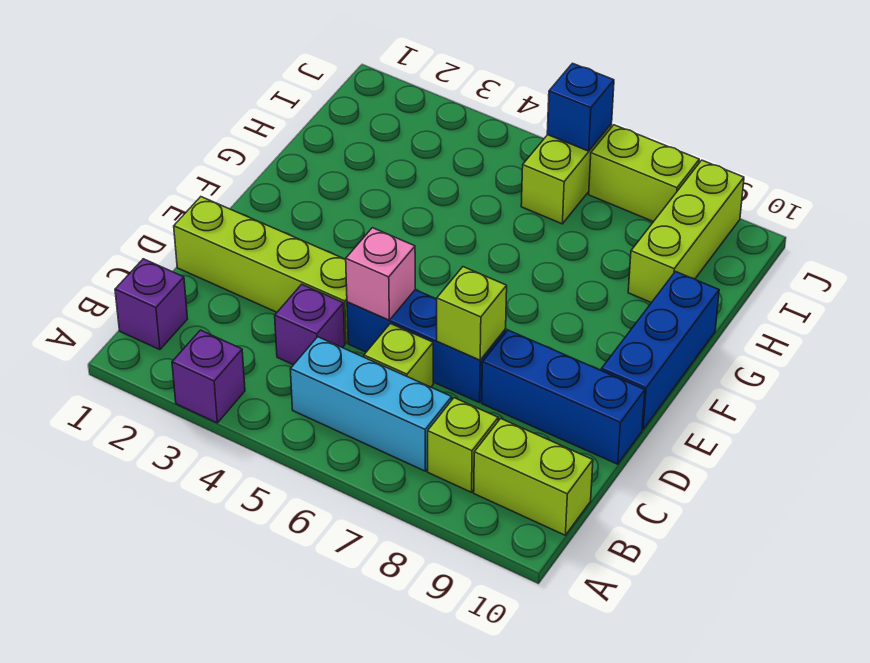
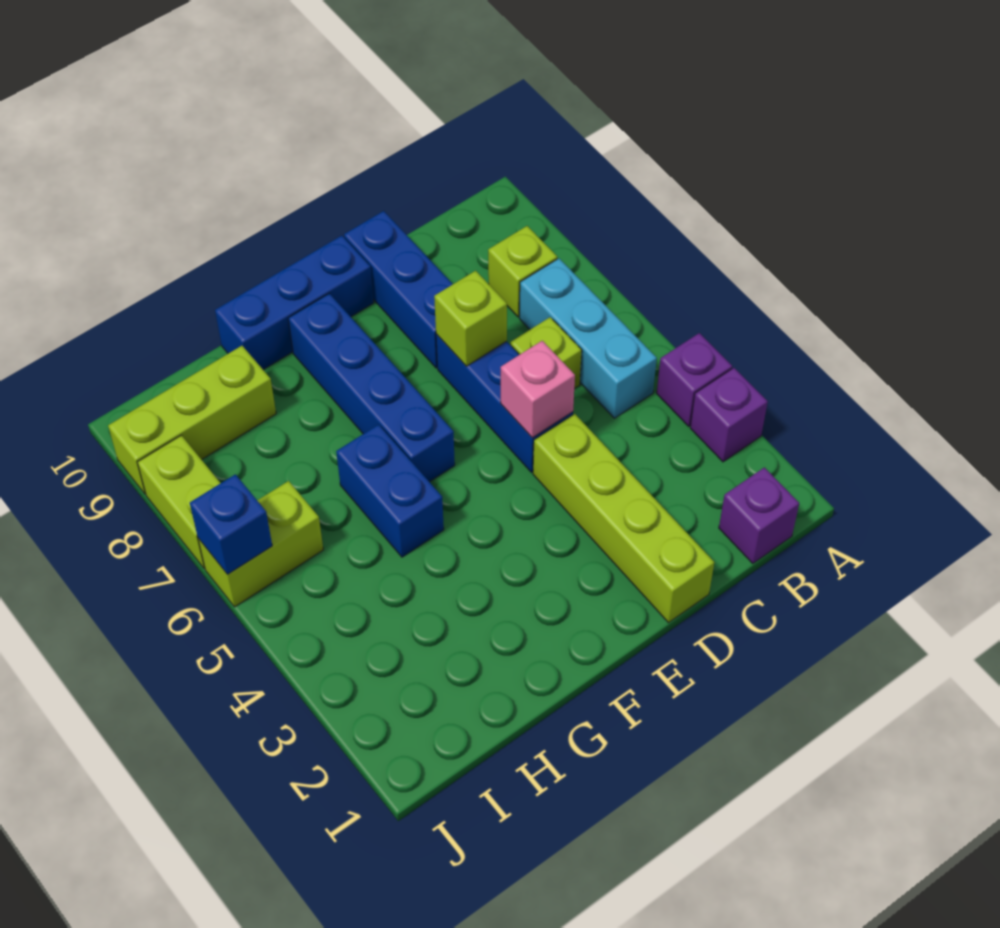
lime brick B9:B10 level 1 -> none
purple brick C4 level 1 -> purple brick A4 level 1
none -> blue brick F6:F9 level 1
none -> blue brick G5:G6 level 1

